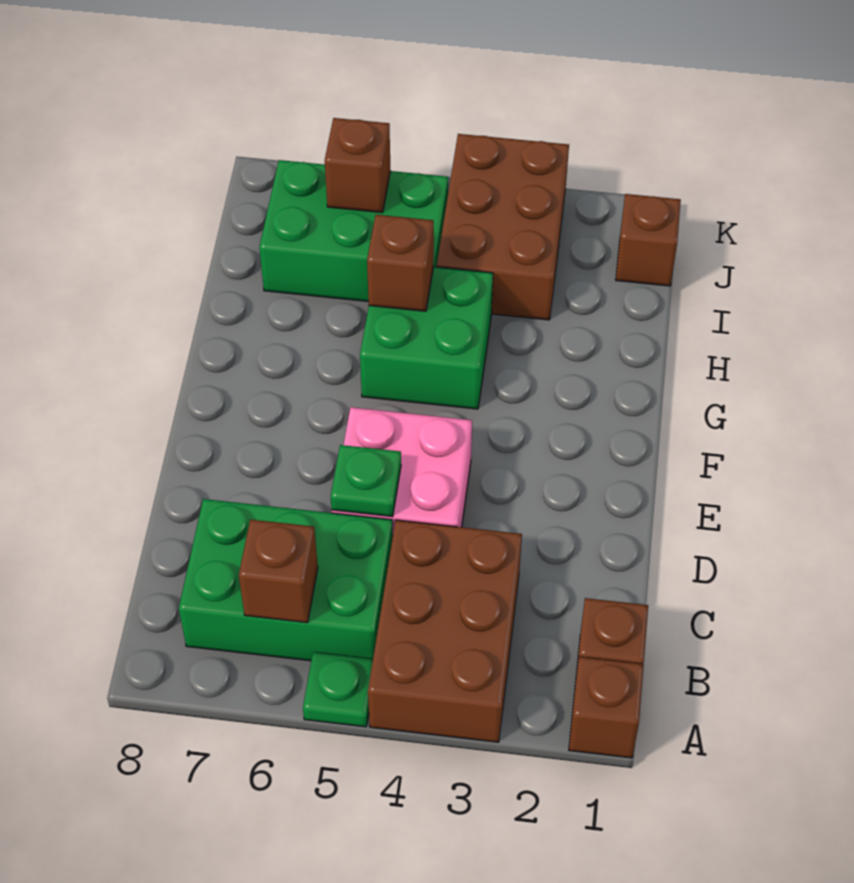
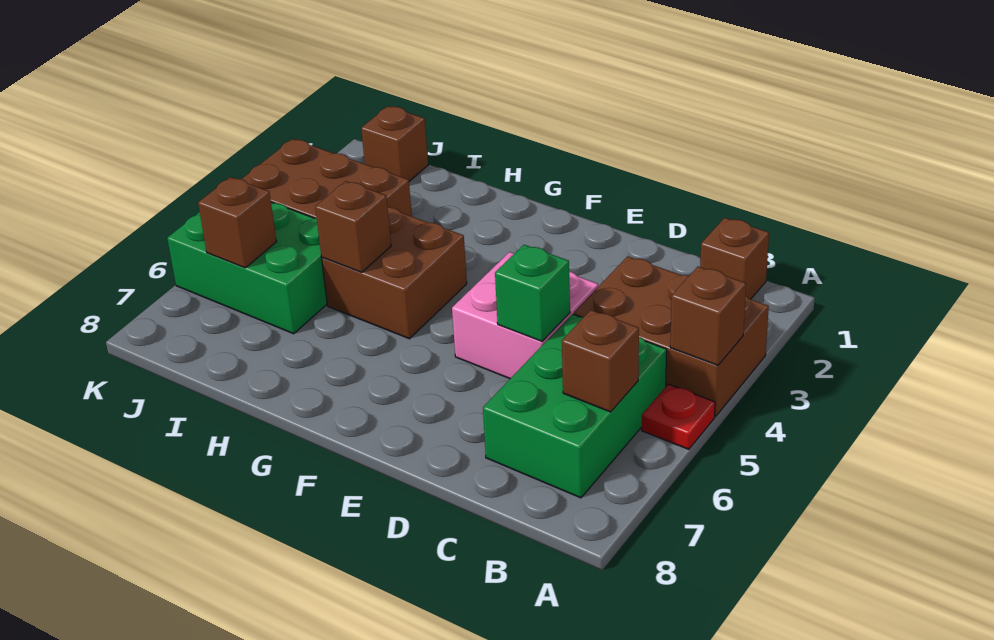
brown brick A1 level 1 -> brown brick A4 level 2
green plate A5 level 1 -> red plate A5 level 1
green plate D5 level 2 -> green brick D5 level 2
green brick G4:H5 level 1 -> brown brick G4:H5 level 1
green brick I5:J7 level 1 -> green brick I5:K6 level 1

